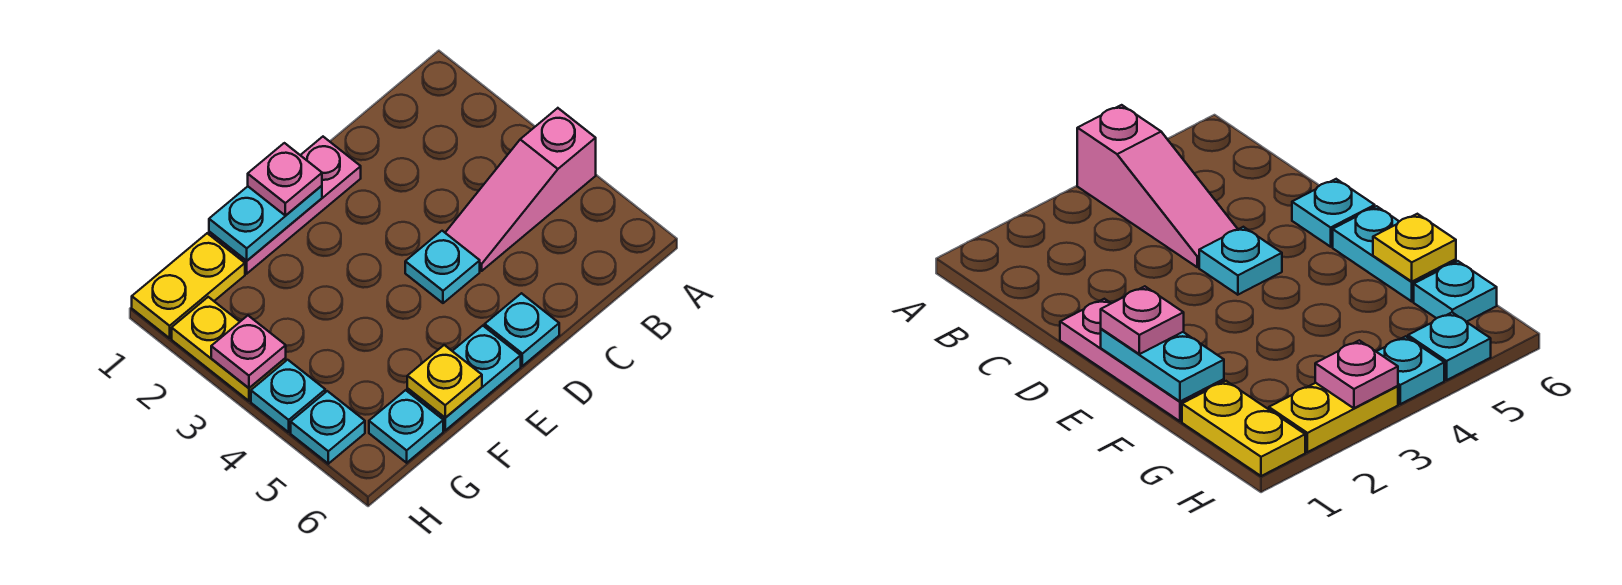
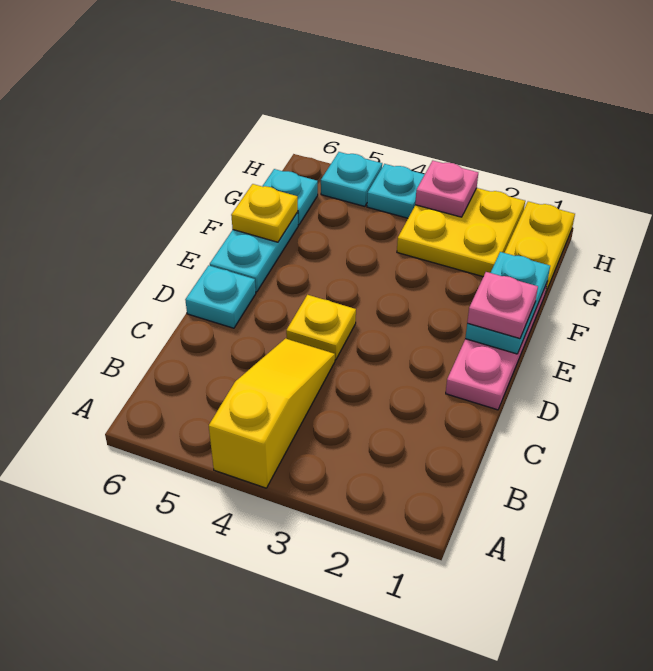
pink slope A4:C4 level 1 top A -> yellow slope A4:C4 level 1 top A
cyan plate D4 level 1 -> yellow plate D4 level 1
yellow plate H2:H3 level 1 -> yellow plate G2:H3 level 1

